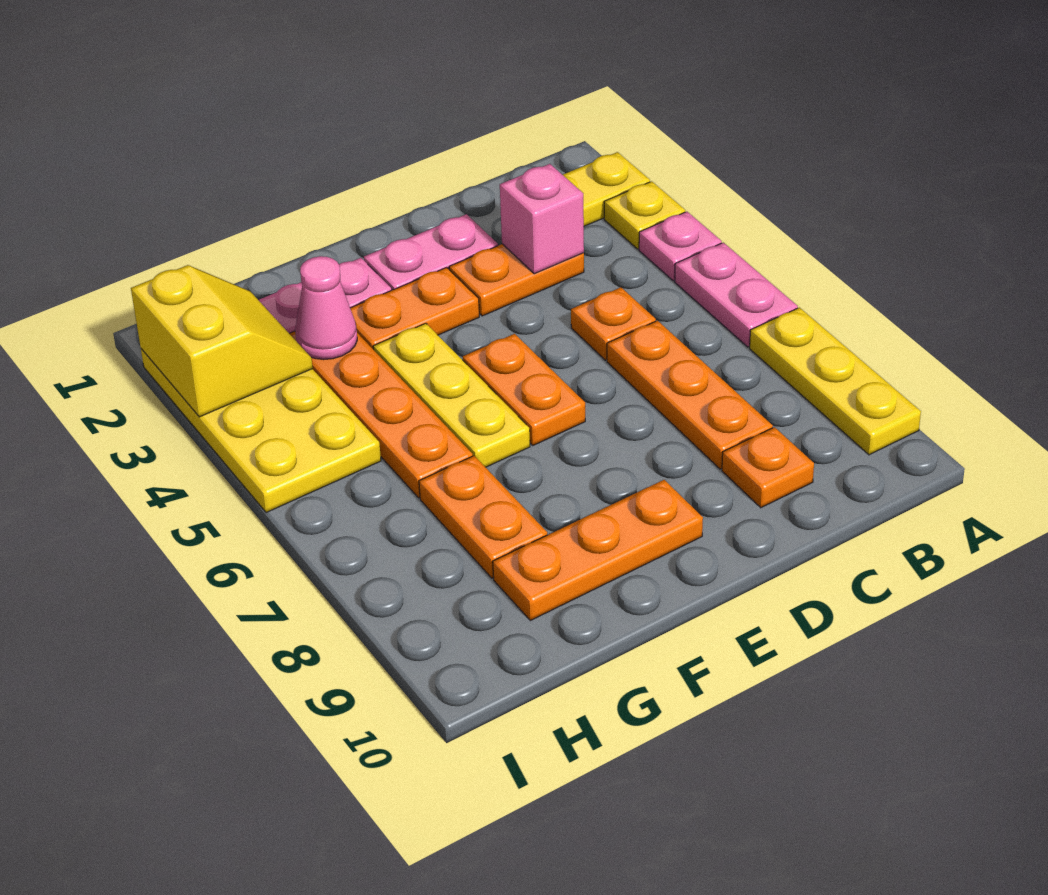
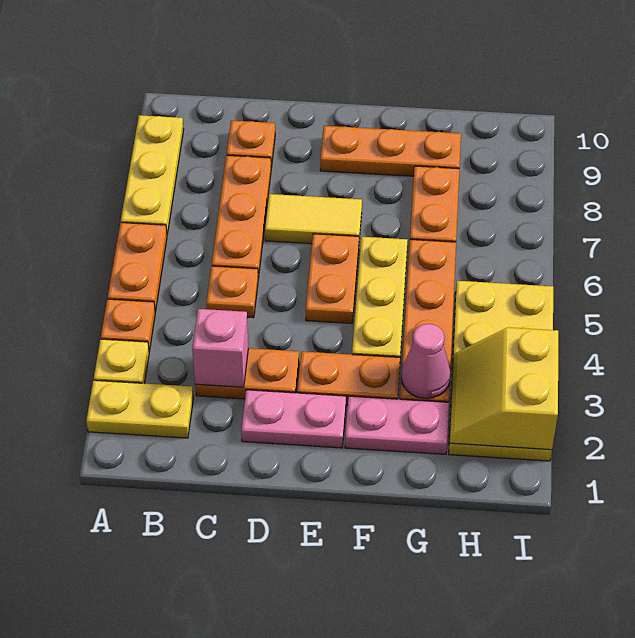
pink plate A4 level 1 -> orange plate A4 level 1
pink plate A5:A6 level 1 -> orange plate A5:A6 level 1
none -> yellow tile D7:E7 level 1

